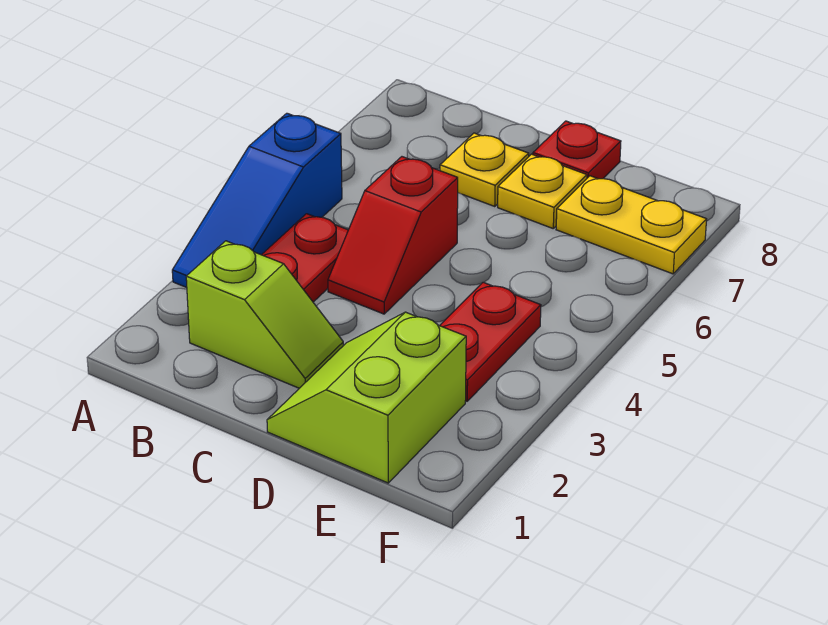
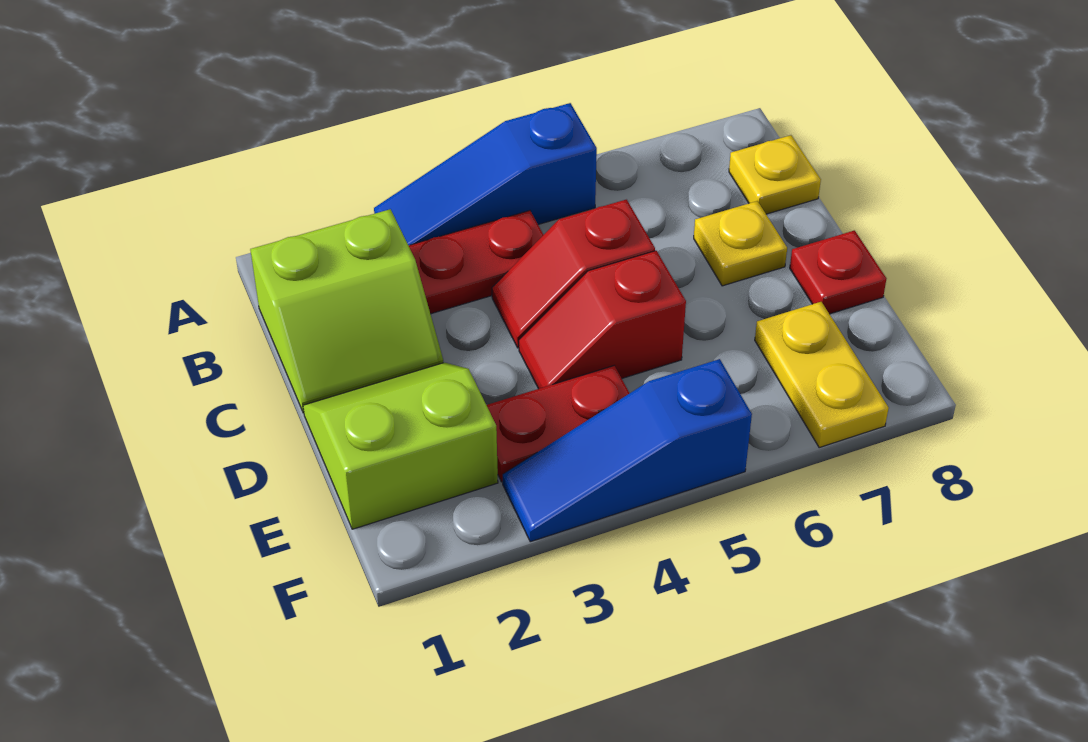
lime slope B2:C2 level 1 top B -> lime slope B1:C2 level 1 top B
none -> red slope D4:D5 level 1 top 5
yellow plate D7 level 1 -> yellow plate B8 level 1
none -> blue slope F3:F5 level 1 top 5

